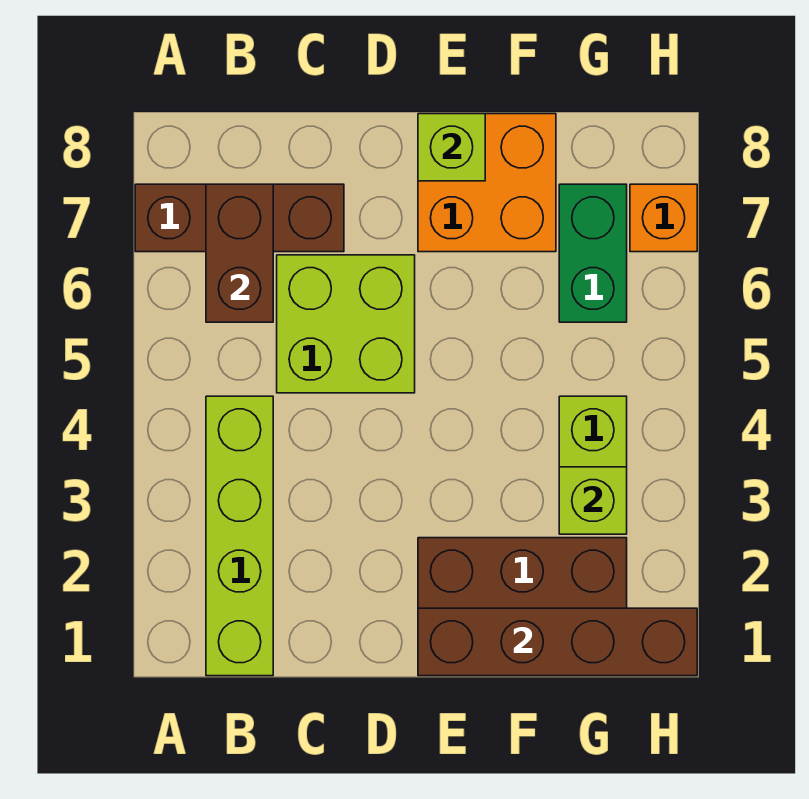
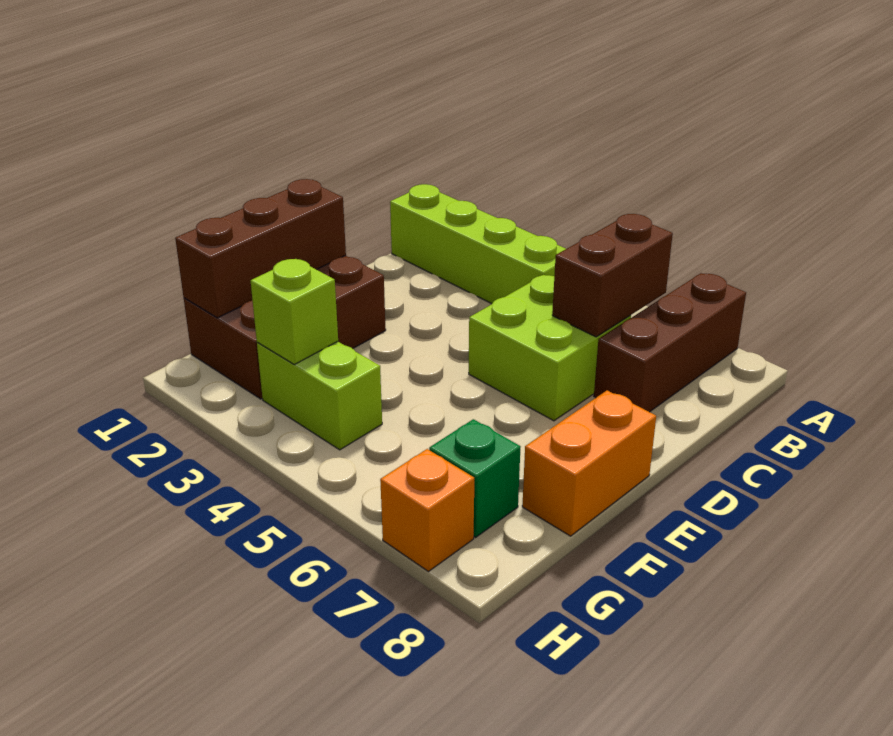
brown brick B6:B7 level 2 -> brown brick B6:C6 level 2
brown brick E1:H1 level 2 -> brown brick E1:G1 level 2
orange brick E7:F8 level 1 -> orange brick E8:F8 level 1
lime brick E8 level 2 -> none
green brick G6:G7 level 1 -> green brick G7 level 1

